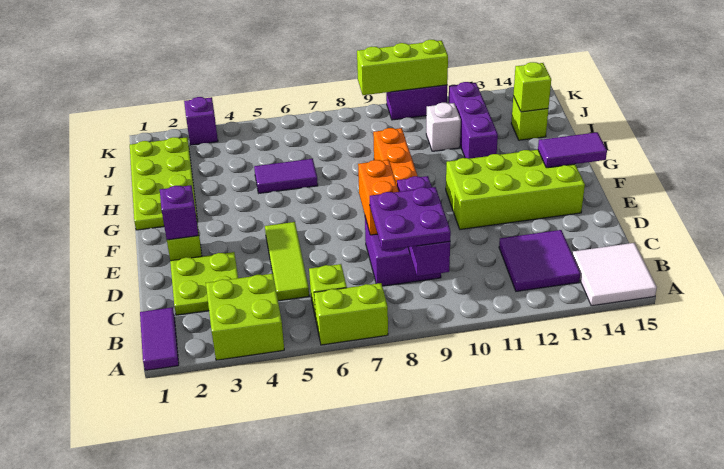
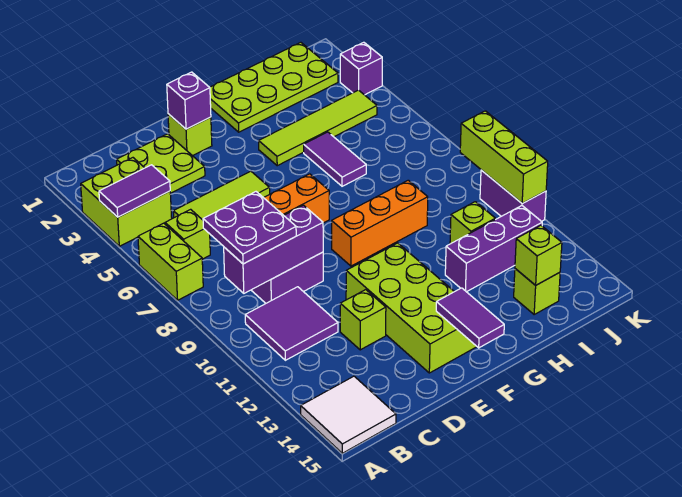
purple tile A1:B1 level 1 -> purple tile A4:B4 level 2
purple tile B12:C13 level 1 -> purple tile B10:C11 level 1
none -> lime brick D12 level 1
none -> lime tile G4:J4 level 1
white brick I11 level 1 -> lime brick I11 level 1

